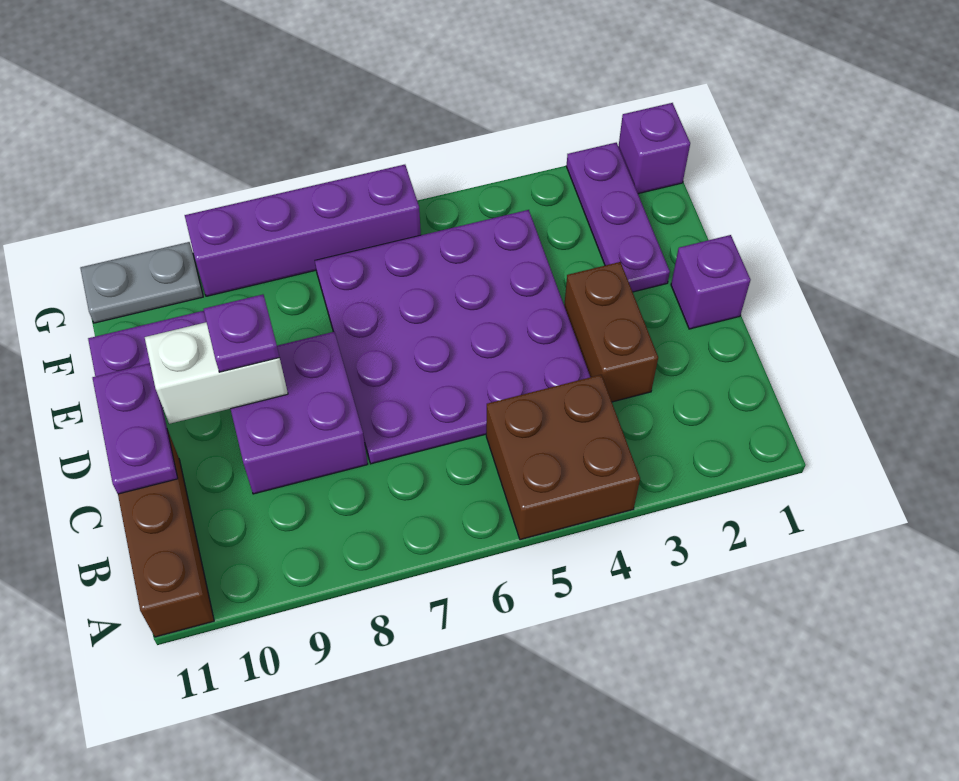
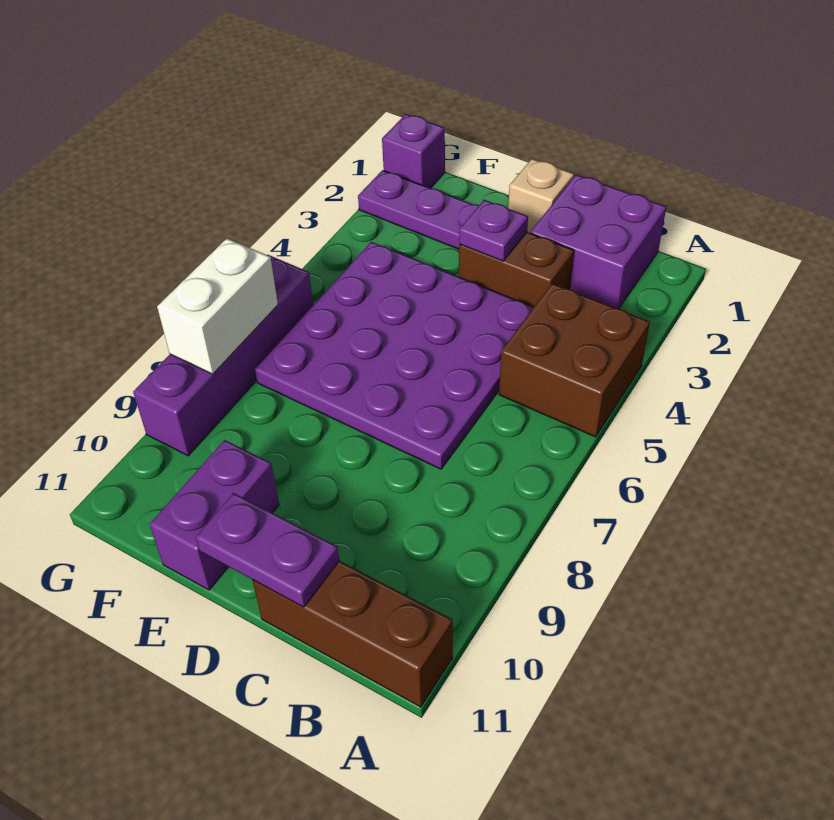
purple brick C8:D9 level 1 -> purple brick B1:C2 level 1
purple brick D1 level 1 -> tan brick D1 level 1
white brick D9:D10 level 2 -> white brick G7:G8 level 2
purple plate D9 level 3 -> purple plate D3 level 2
grey plate G10:G11 level 1 -> none

